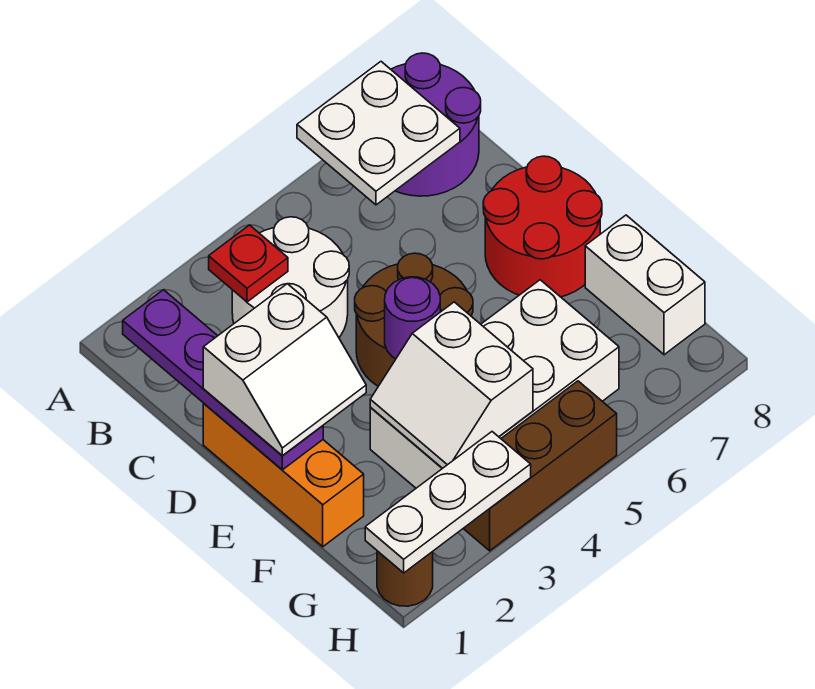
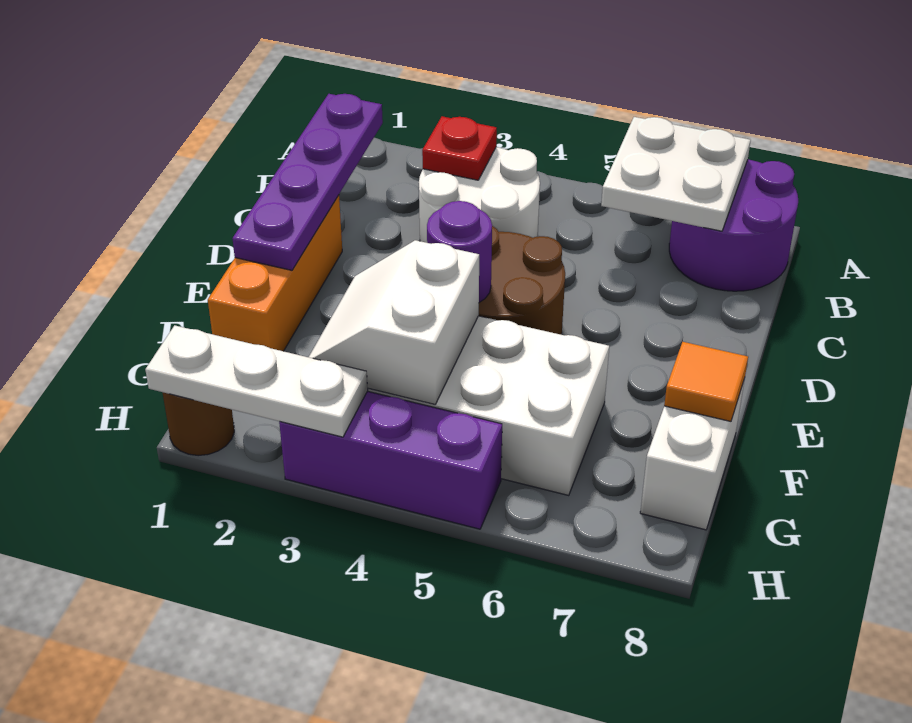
white slope D1:E2 level 3 top D -> none
red round brick D7:E8 level 1 -> none
none -> orange tile F8 level 2
brown brick H3:H5 level 1 -> purple brick H3:H5 level 1

